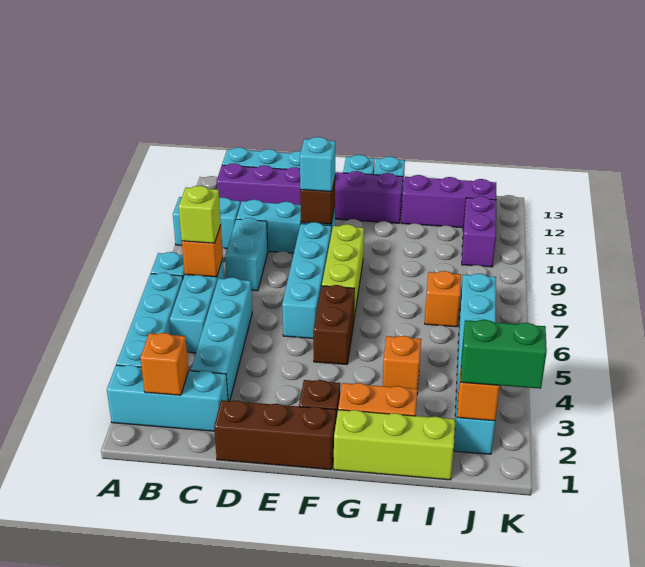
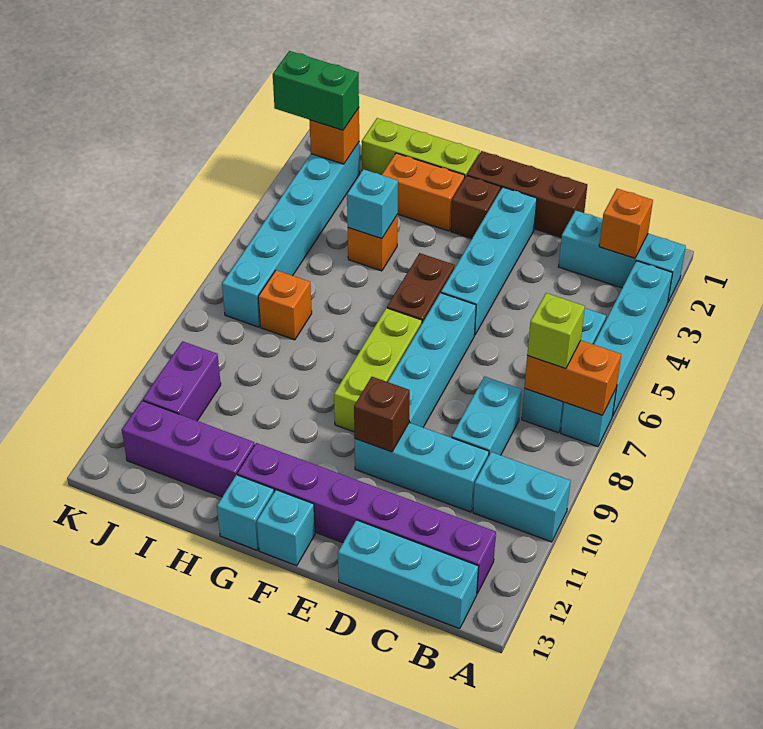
orange brick B7 level 2 -> orange brick A7:B7 level 2
cyan brick C3:C6 level 1 -> cyan brick E2:E5 level 1
cyan brick E10 level 3 -> cyan brick H4 level 2

